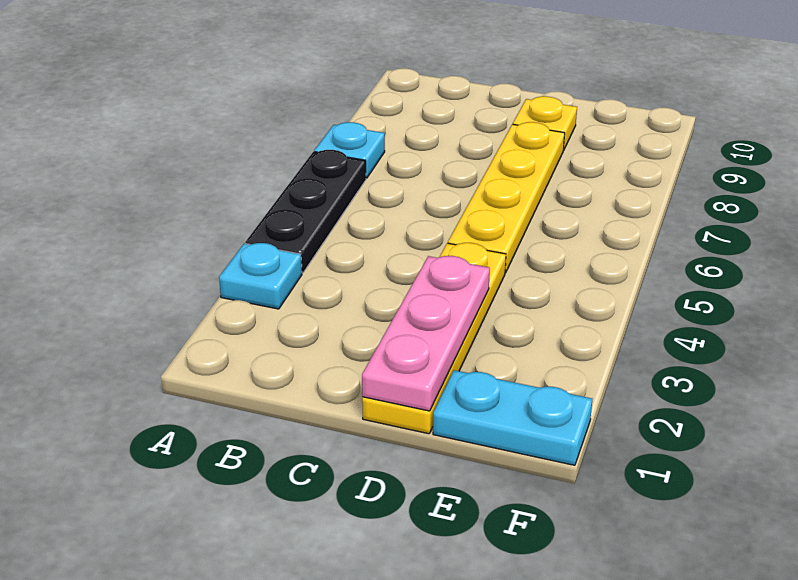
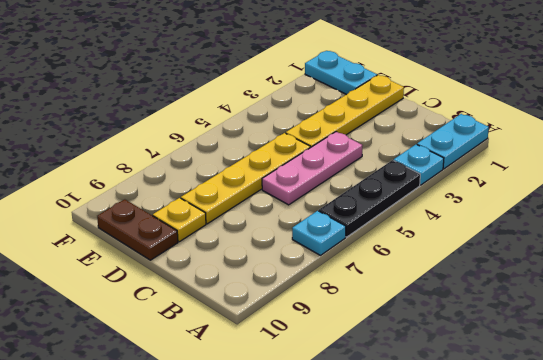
none -> cyan plate A1:A2 level 1
pink plate D1:D3 level 2 -> pink plate C4:C6 level 1
none -> brown plate D10:E10 level 1

